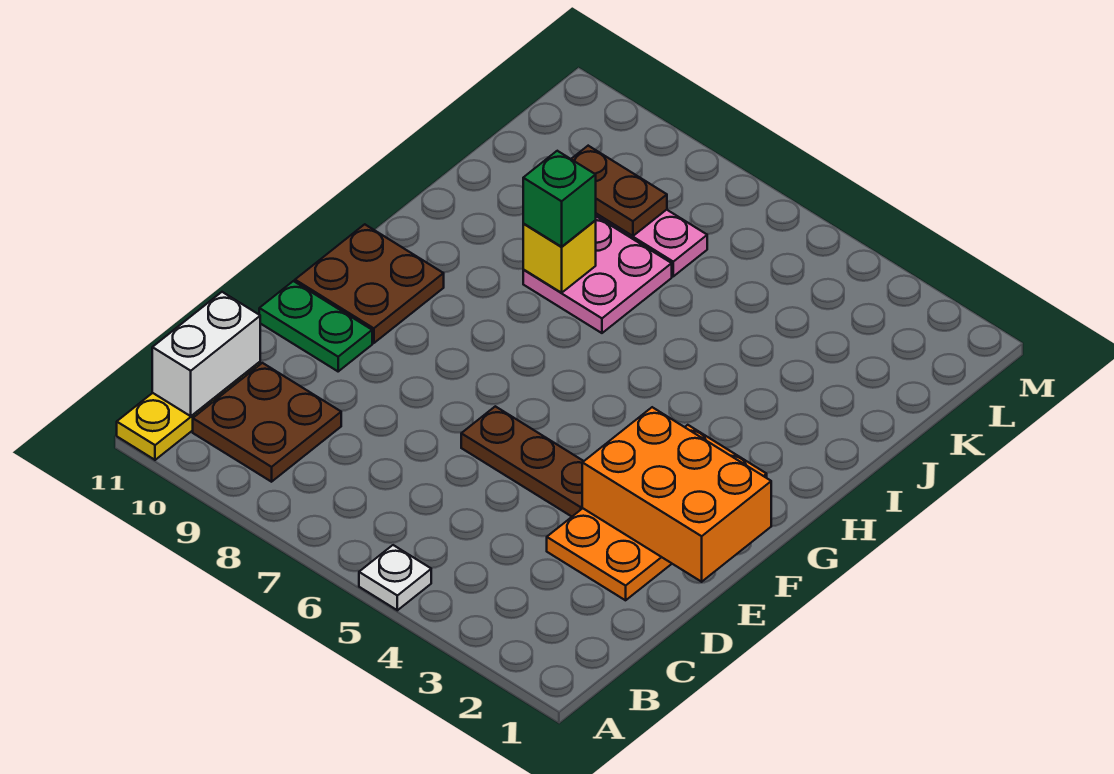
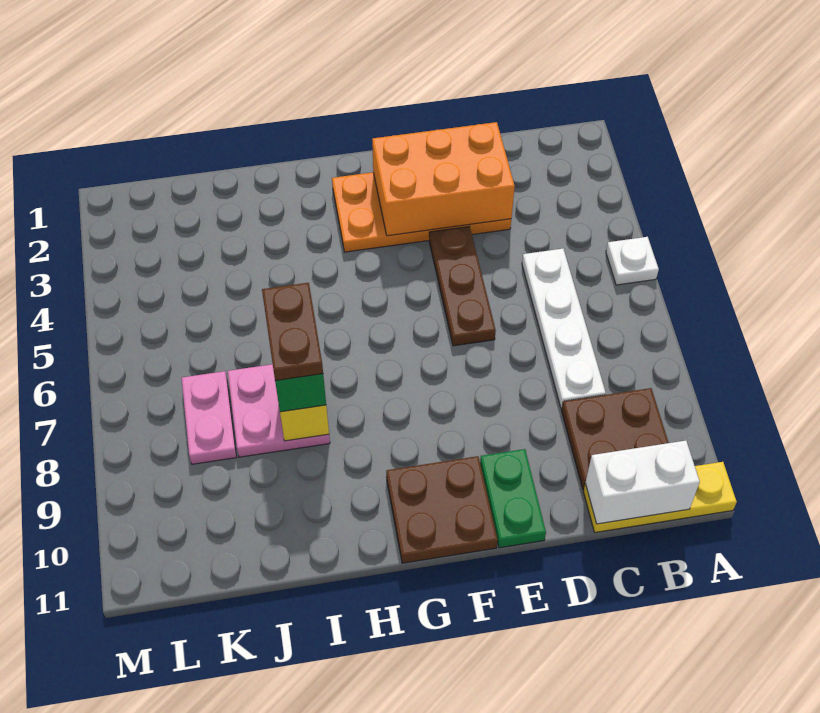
none -> white plate C5:C8 level 1
orange brick E1:F3 level 2 -> orange brick D2:F3 level 2
brown plate K8:K9 level 2 -> brown plate I7:I8 level 4

